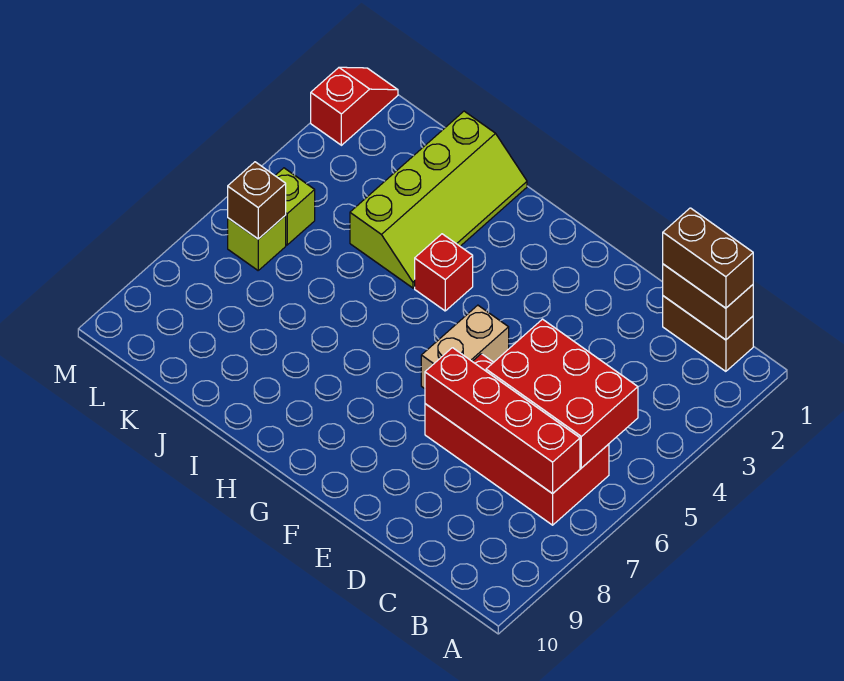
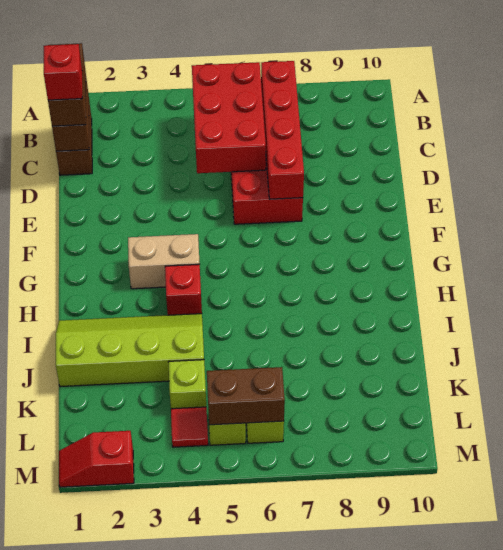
none -> red brick C1 level 4
tan brick F5:F6 level 1 -> tan brick G3:G4 level 1
none -> lime brick K4 level 1
none -> red tile L4 level 1
brown brick L6 level 2 -> brown brick L5:L6 level 2

